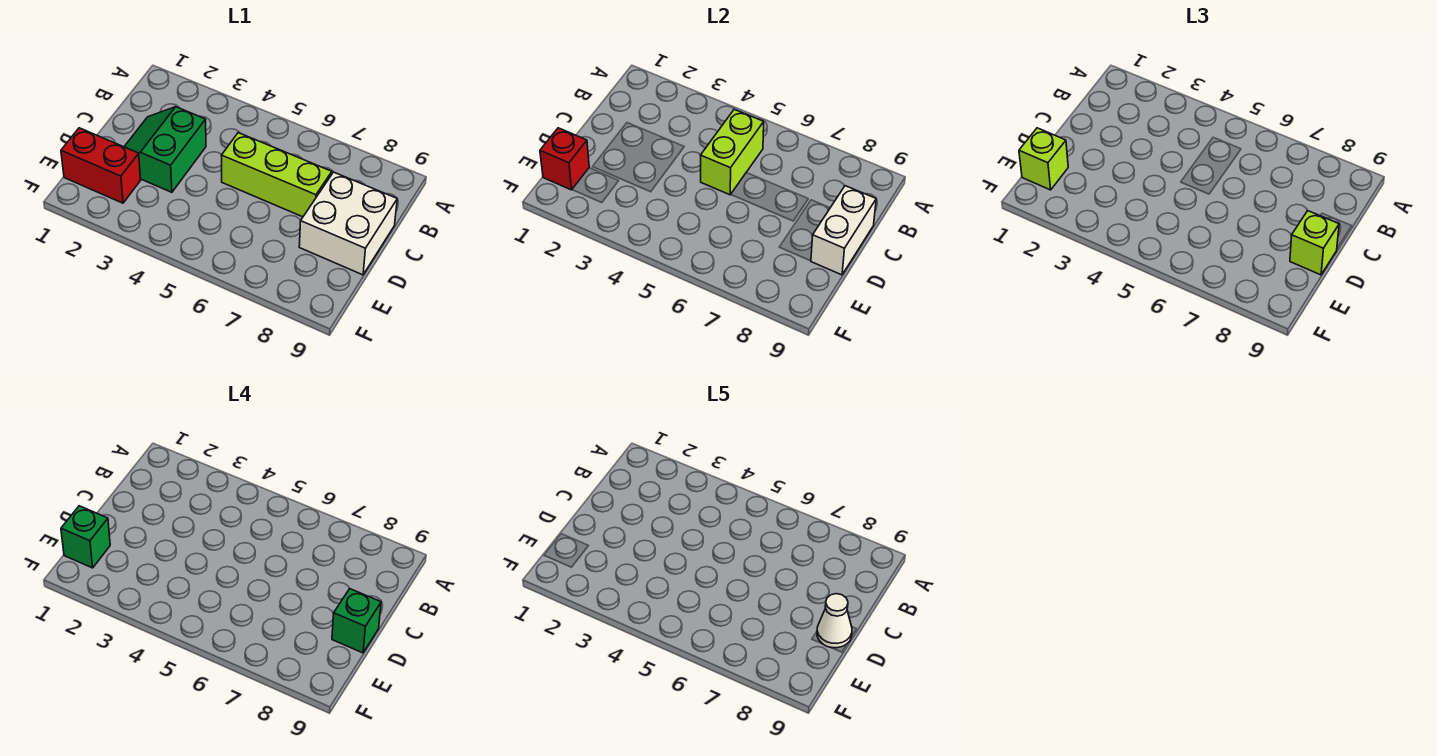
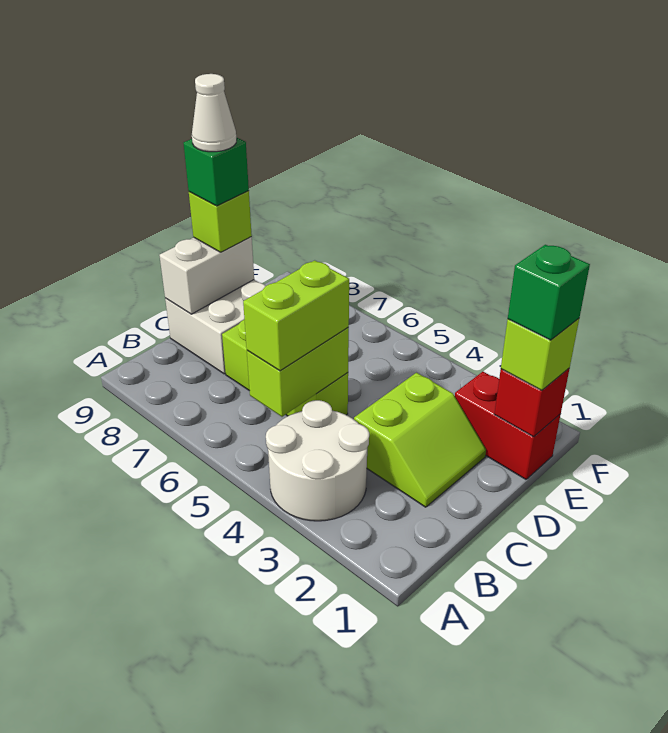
none -> white round brick A3:B4 level 1
none -> lime brick B5:C5 level 3
green slope C2:D3 level 1 top 3 -> lime slope C2:D3 level 1 top 3

